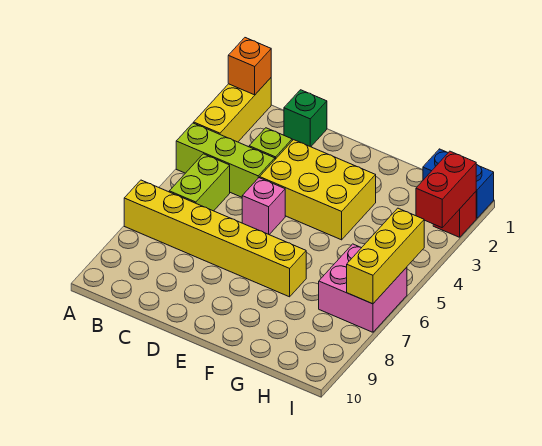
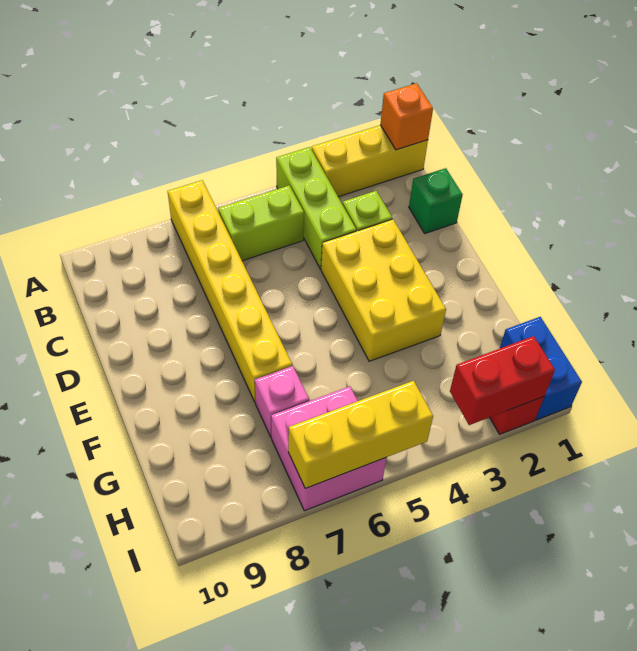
pink brick D5 level 1 -> pink brick G7 level 1

